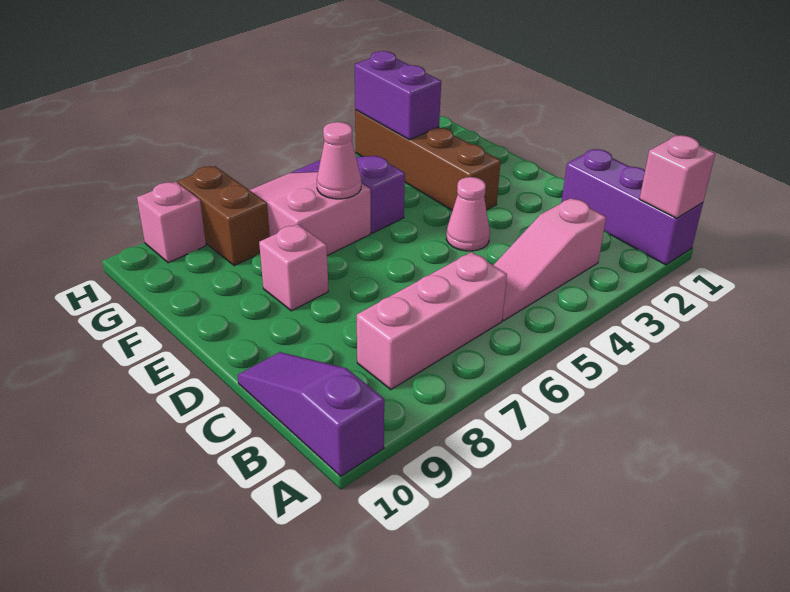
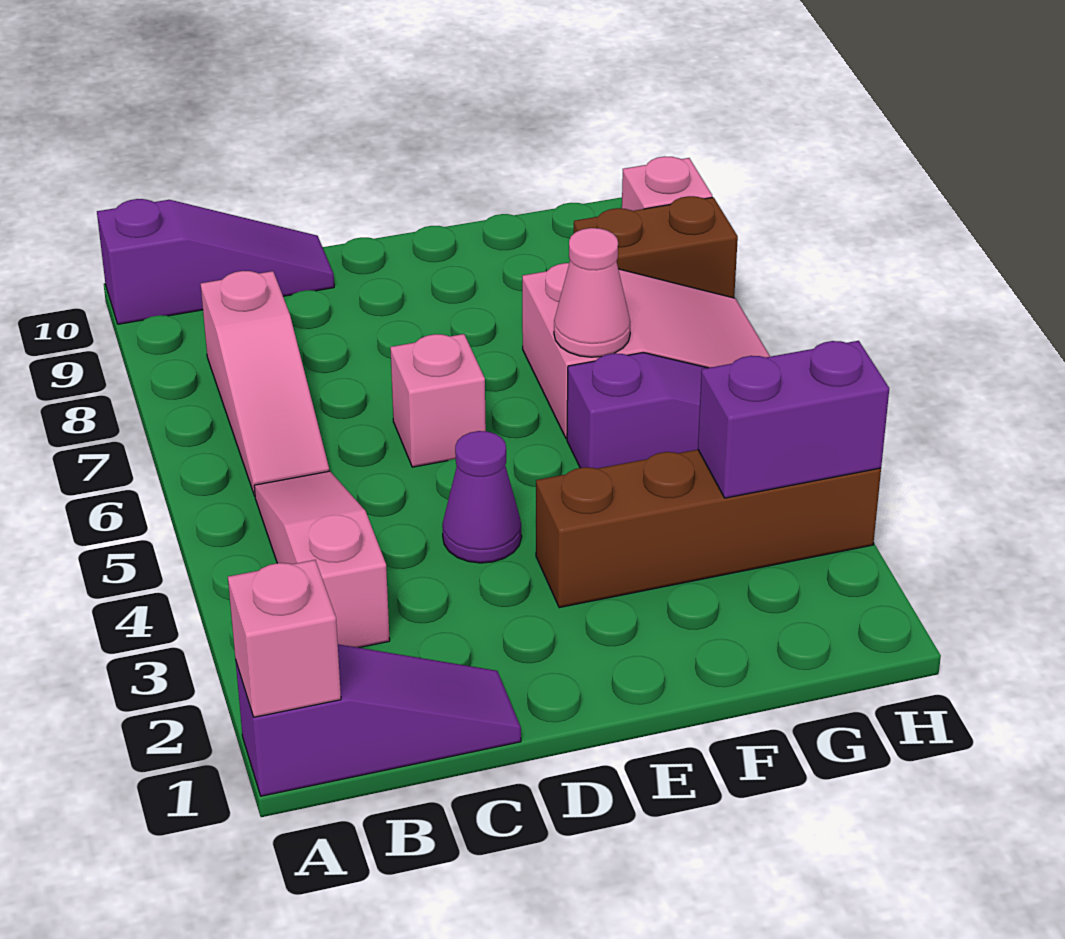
purple brick A1:C1 level 1 -> purple slope A1:C1 level 1 top A
pink brick B6:B8 level 1 -> pink slope B6:B8 level 1 top 8
pink cone D4 level 1 -> purple cone D4 level 1
pink brick E8 level 1 -> pink brick D6 level 1

